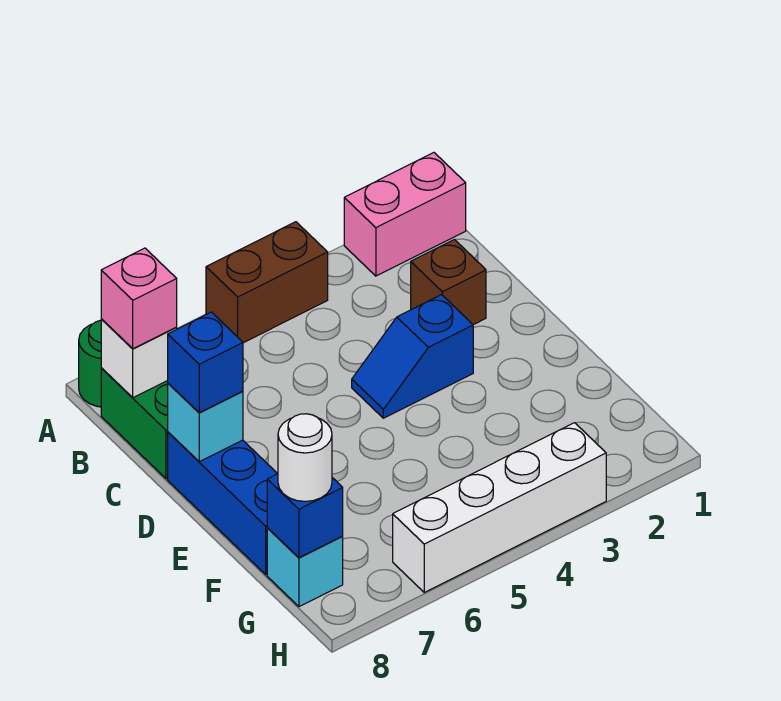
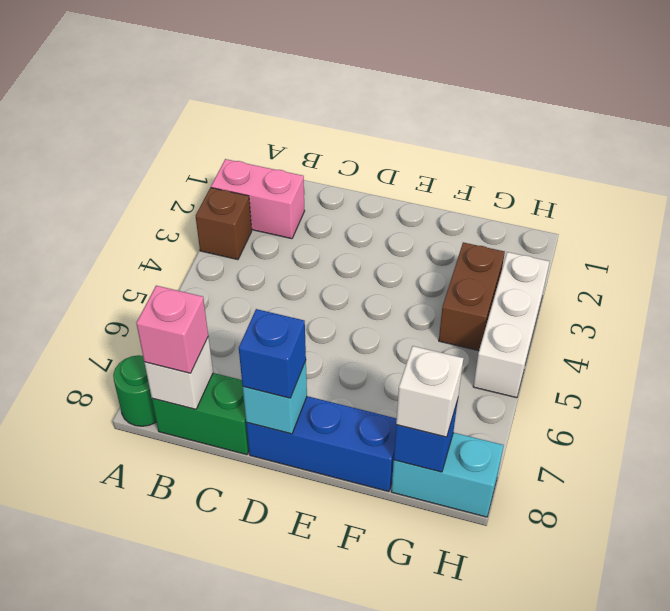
pink brick A1:A2 level 1 -> pink brick A2:B2 level 1
brown brick A4:A5 level 1 -> brown brick G3:G4 level 1
brown brick C2 level 1 -> brown brick A3 level 1
blue slope D3:D4 level 1 top 3 -> none
cyan brick G8 level 1 -> cyan brick G8:H8 level 1
white round brick G8 level 3 -> white brick G8 level 3
white brick H3:H6 level 1 -> white brick H3:H5 level 1

